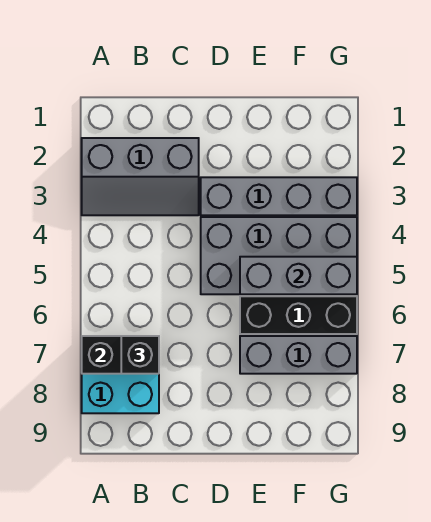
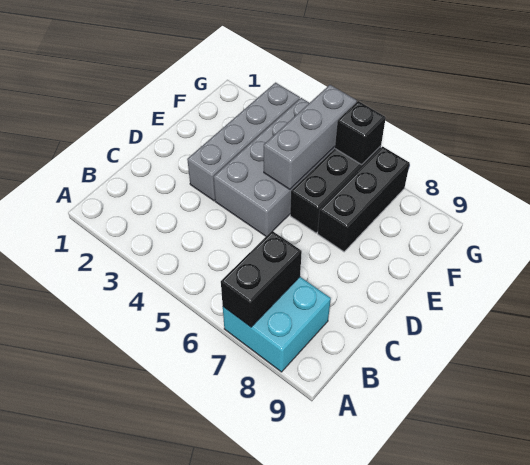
grey slope A2:C3 level 1 top 2 -> none
black brick B7 level 3 -> black brick G6 level 2
grey brick E7:G7 level 1 -> black brick E7:G7 level 1

